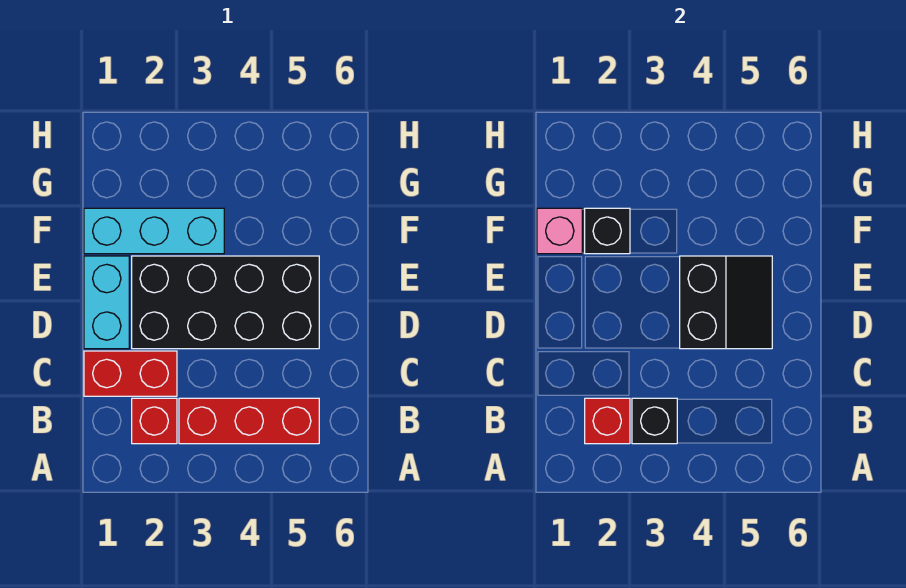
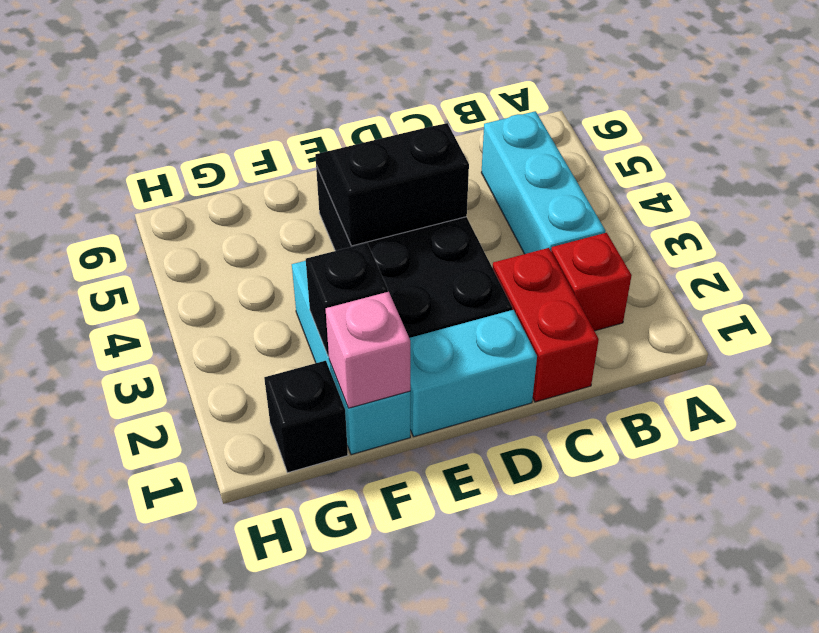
red brick B2 level 2 -> none
red brick B3:B5 level 1 -> cyan brick B3:B5 level 1
black brick B3 level 2 -> black brick G1 level 1

